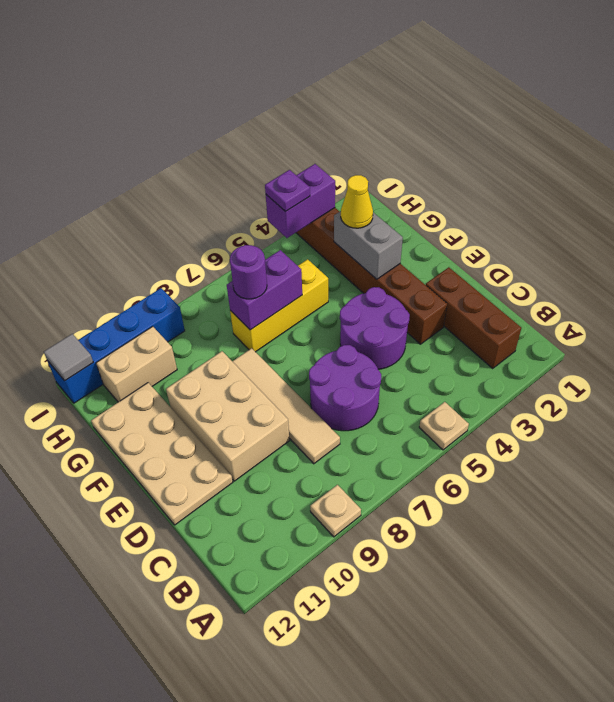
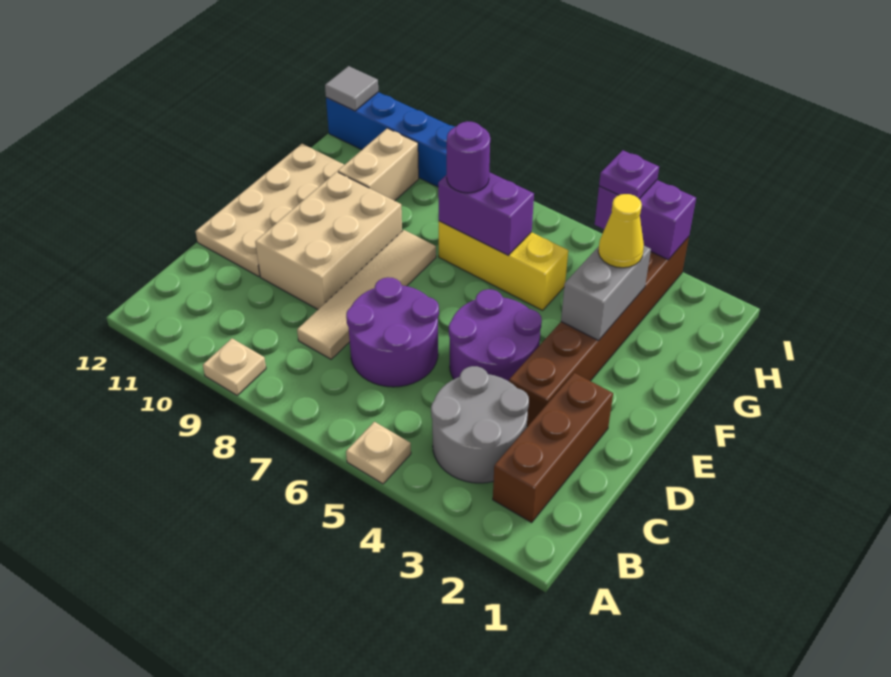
none -> grey round brick B3:C4 level 1
tan brick H10:H11 level 1 -> tan brick G10:H10 level 1

